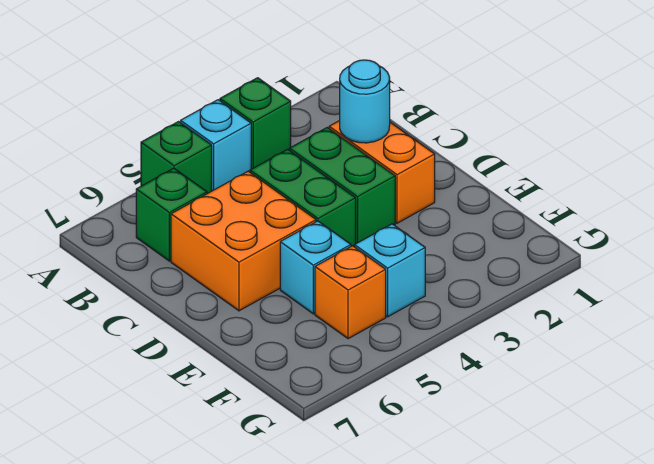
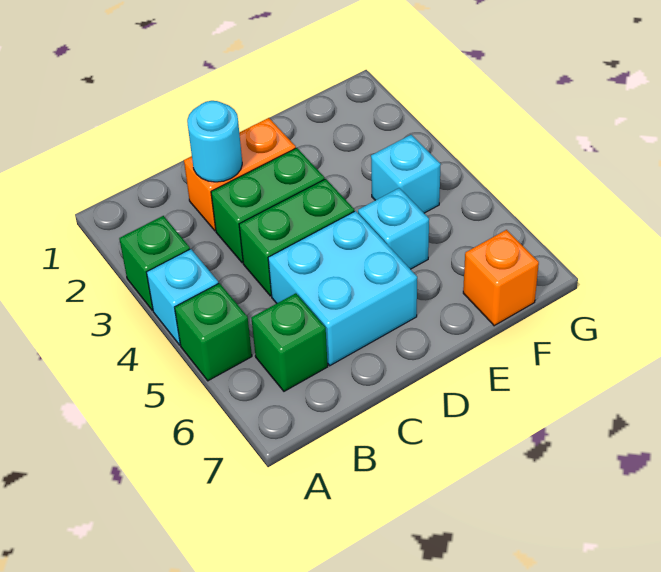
orange brick C5:D6 level 1 -> cyan brick C5:D6 level 1
orange brick F5 level 1 -> orange brick F7 level 1

